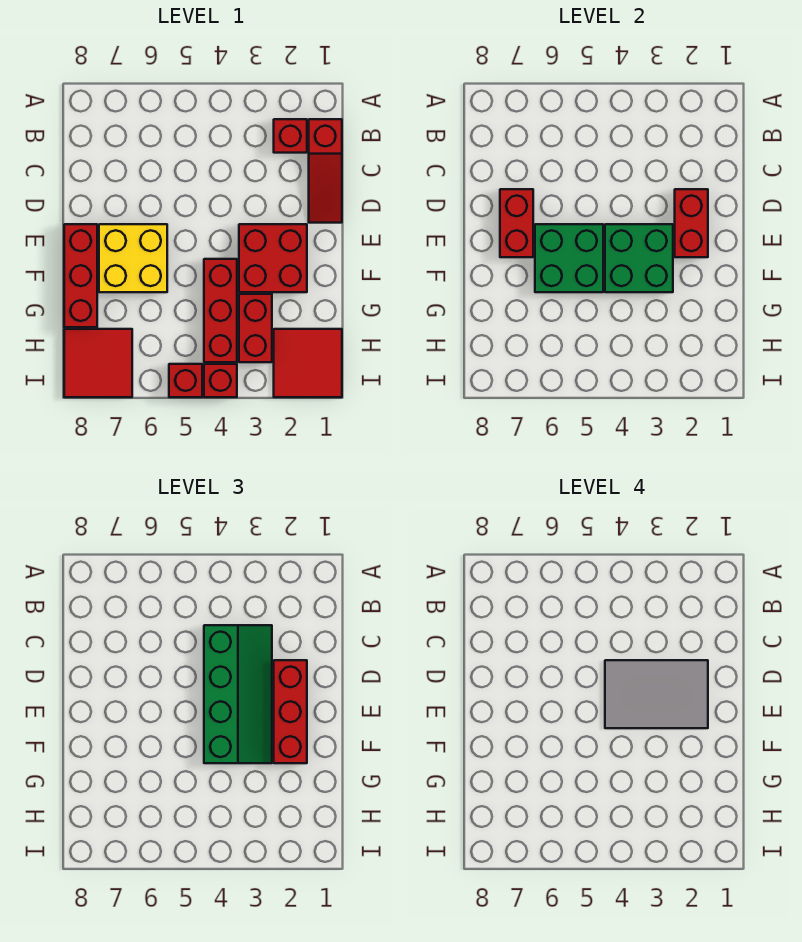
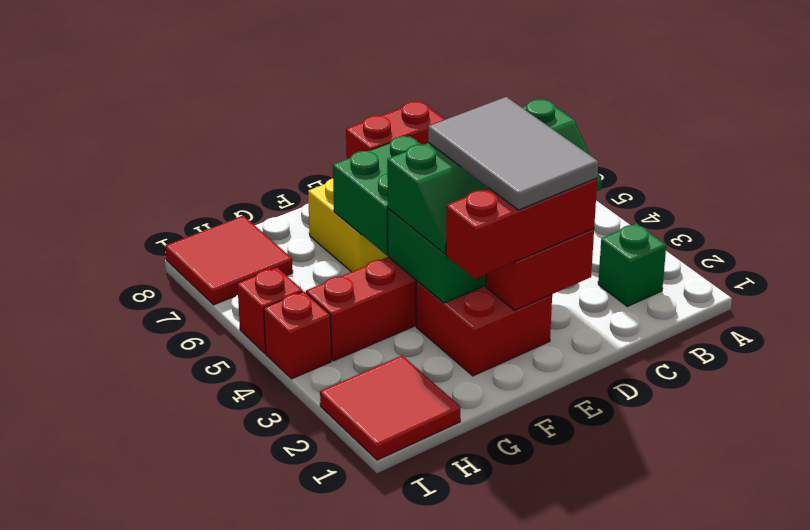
red slope B1:D1 level 1 top B -> none
red brick B2 level 1 -> green brick B2 level 1
red brick E8:G8 level 1 -> none
red brick G3:H3 level 1 -> none

